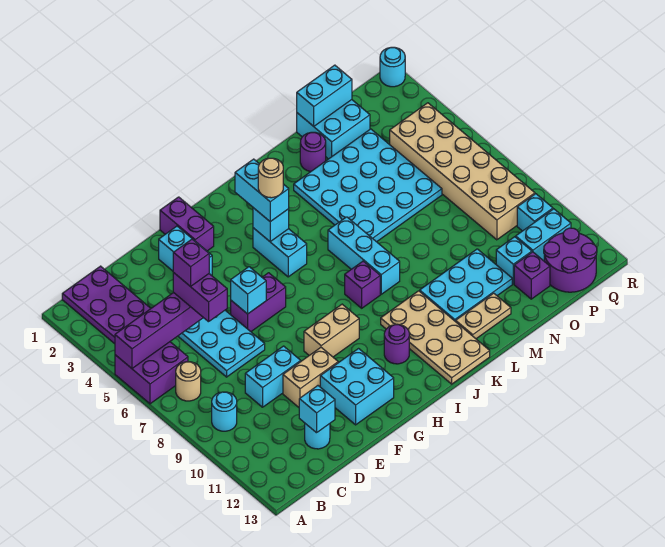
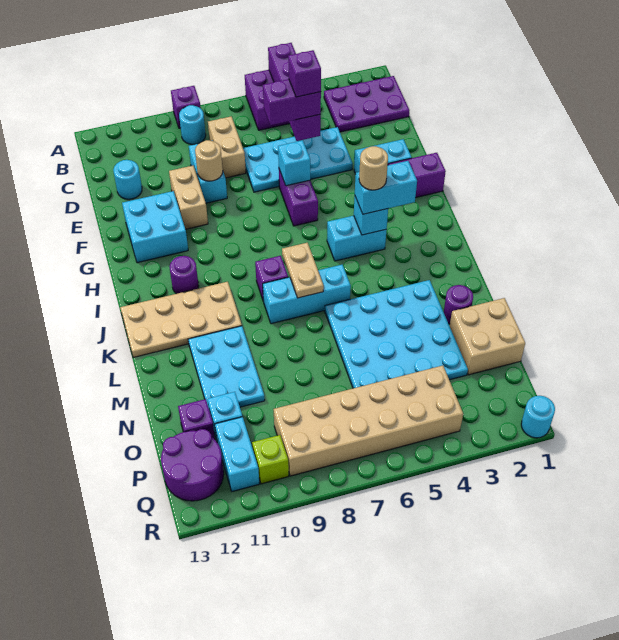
none -> purple brick A9 level 1
tan round brick B7 level 1 -> tan round brick E9 level 2
cyan brick D12 level 2 -> none
tan brick G9:H9 level 1 -> tan brick C8:D8 level 1
tan plate L12:M12 level 1 -> tan plate J7:K7 level 2
cyan brick N1:O2 level 1 -> tan brick N1:O2 level 1
cyan brick N1:O1 level 2 -> none
cyan brick Q10 level 1 -> lime brick Q10 level 1

